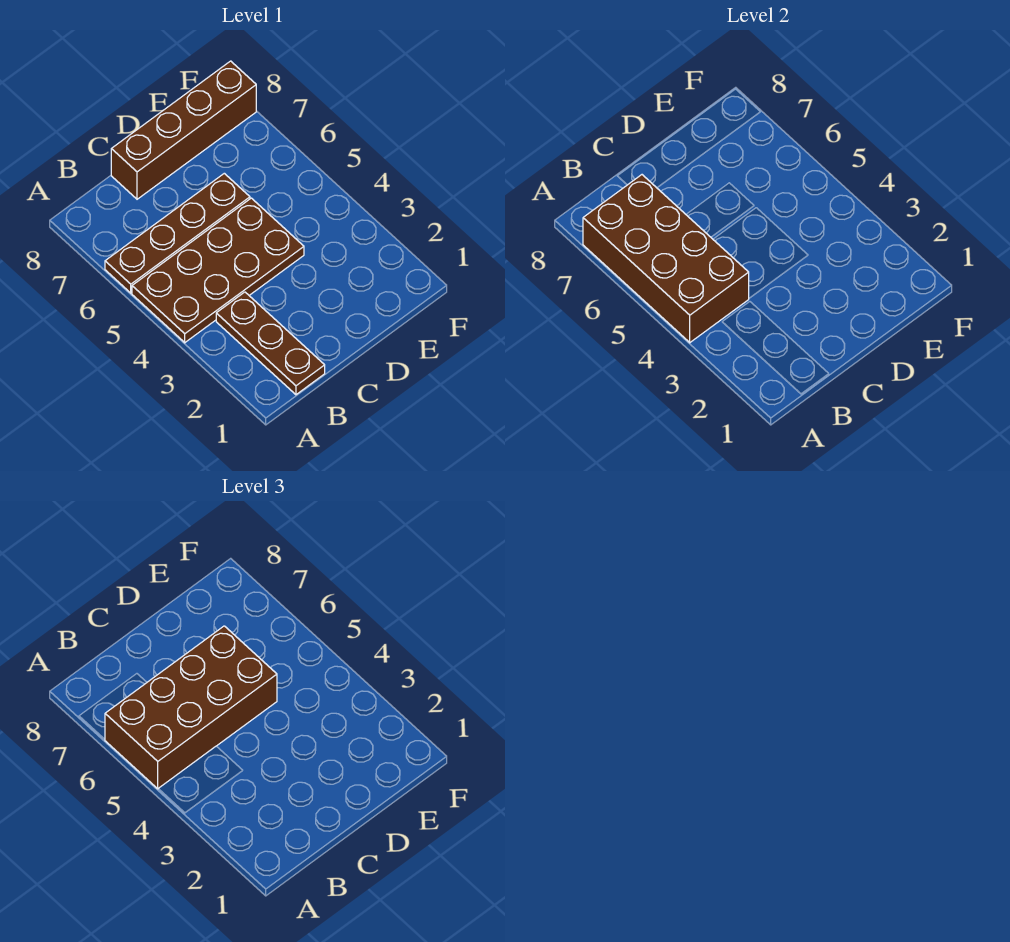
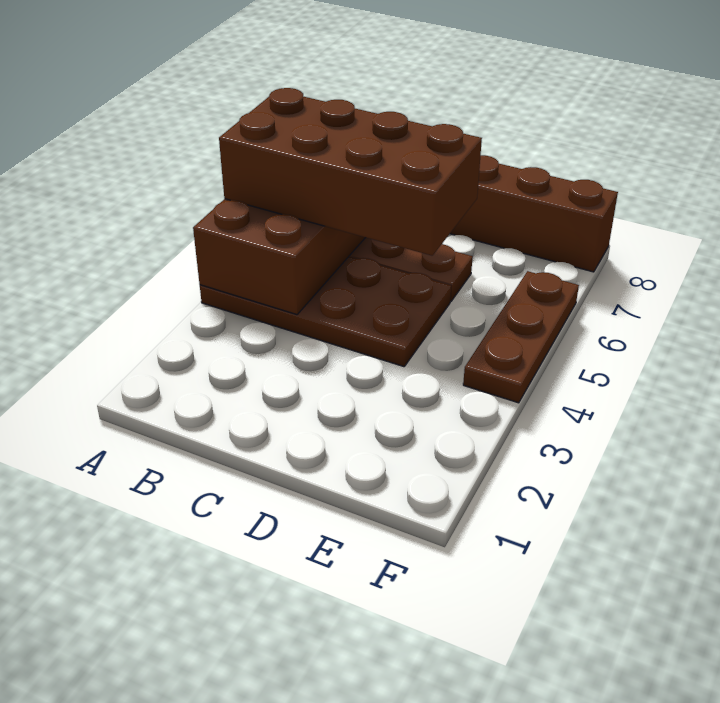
brown plate B1:B3 level 1 -> brown plate F4:F6 level 1

